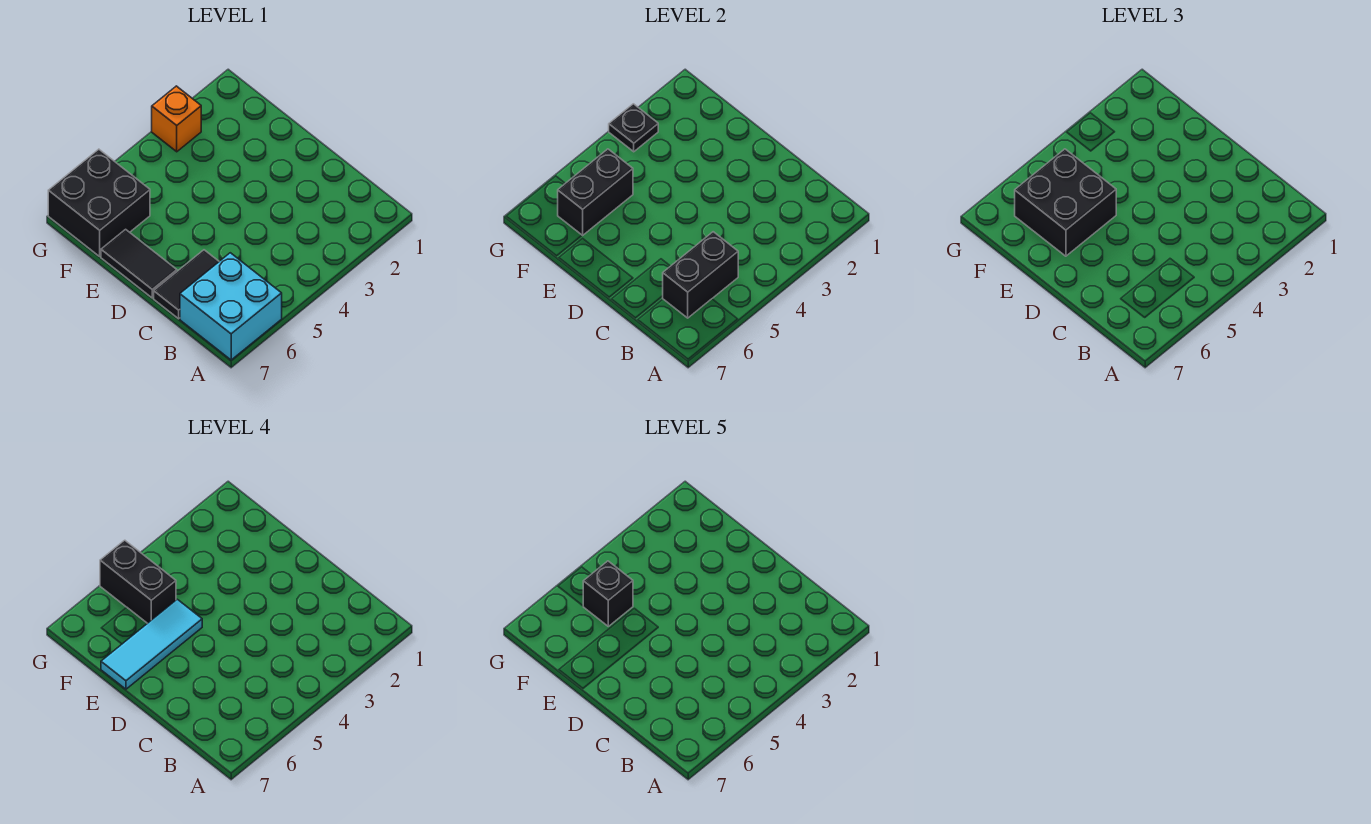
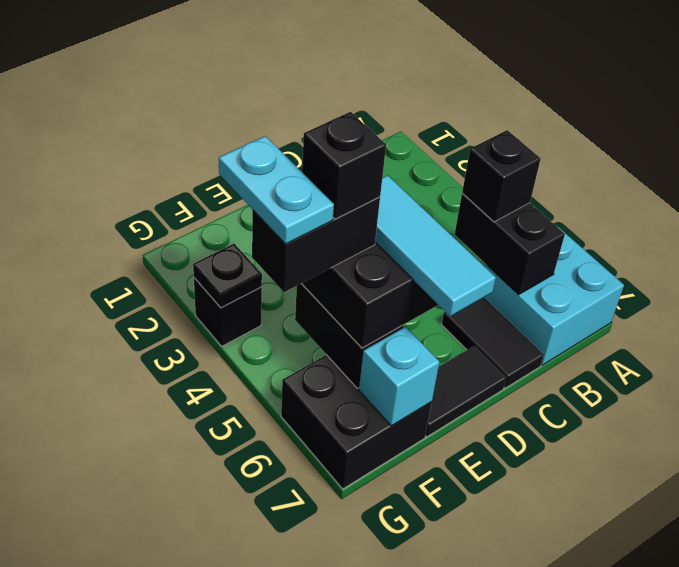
none -> black brick B5 level 3
none -> cyan brick F7 level 2
orange brick G3 level 1 -> black brick G3 level 1
none -> cyan plate G4:G5 level 5

